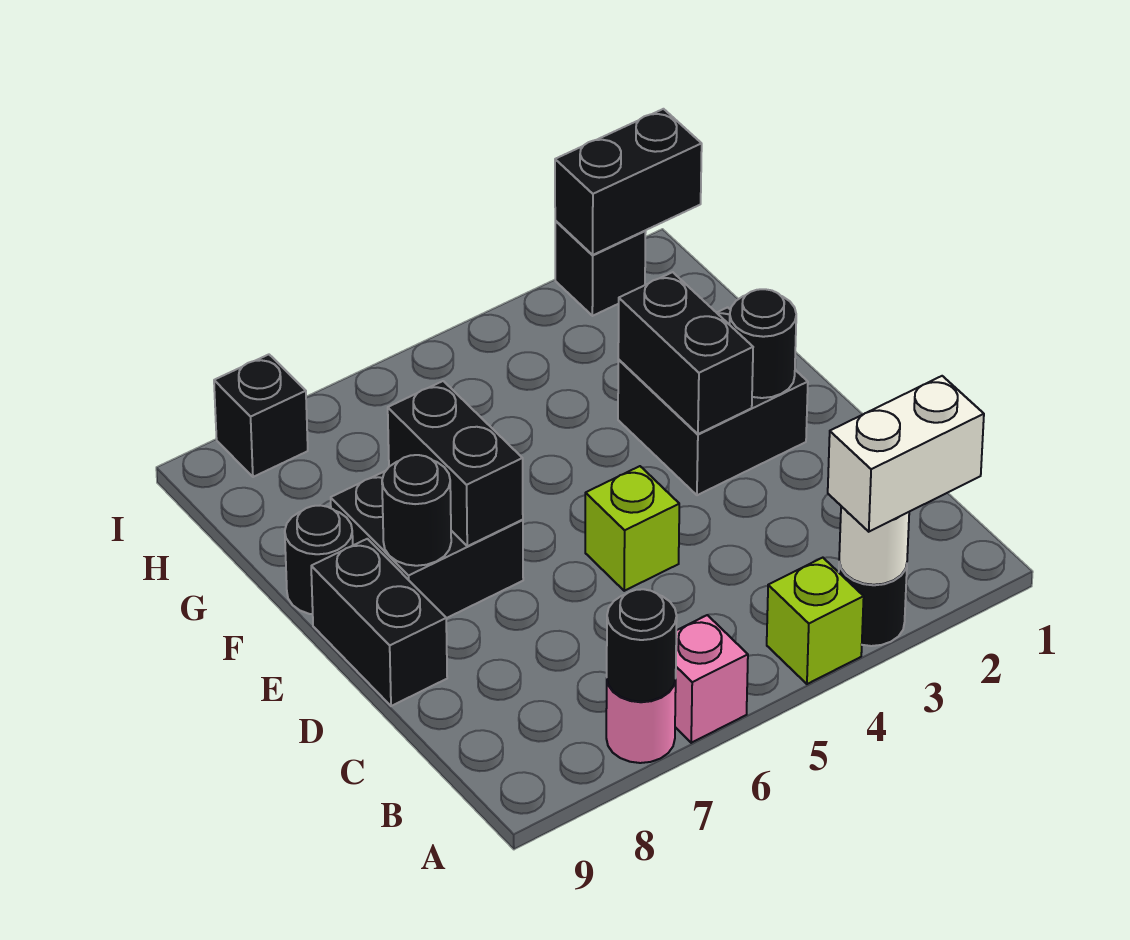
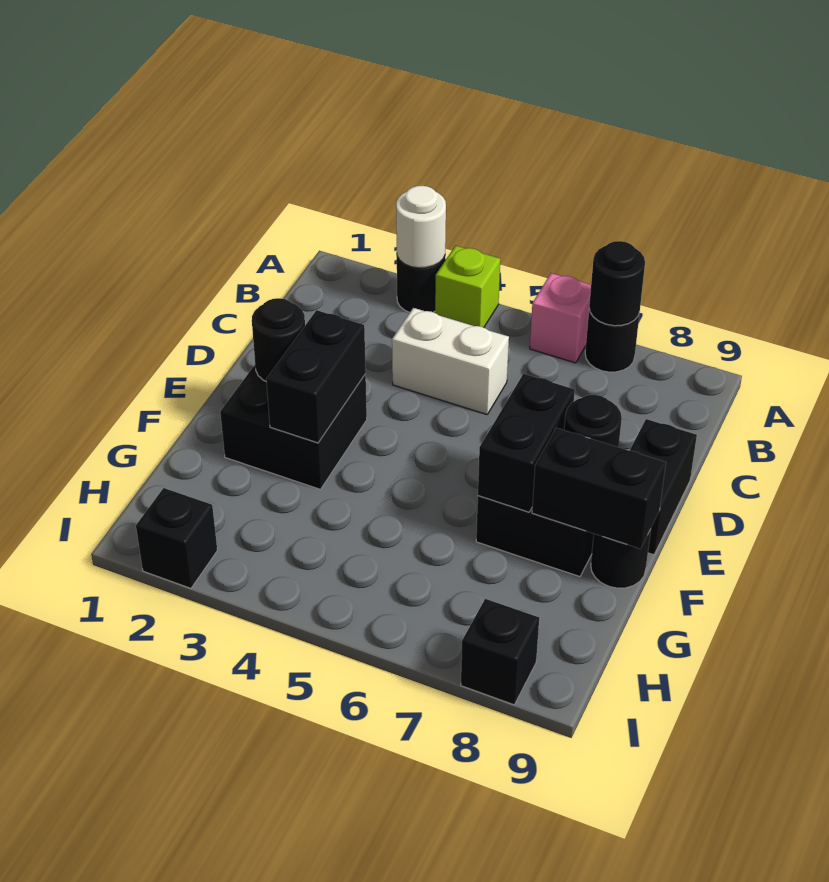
white brick A2:A3 level 3 -> white brick C4:C5 level 1
pink round brick A7 level 1 -> black round brick A7 level 1
lime brick D5 level 1 -> none
black brick I1:I2 level 2 -> black brick F8:F9 level 2

